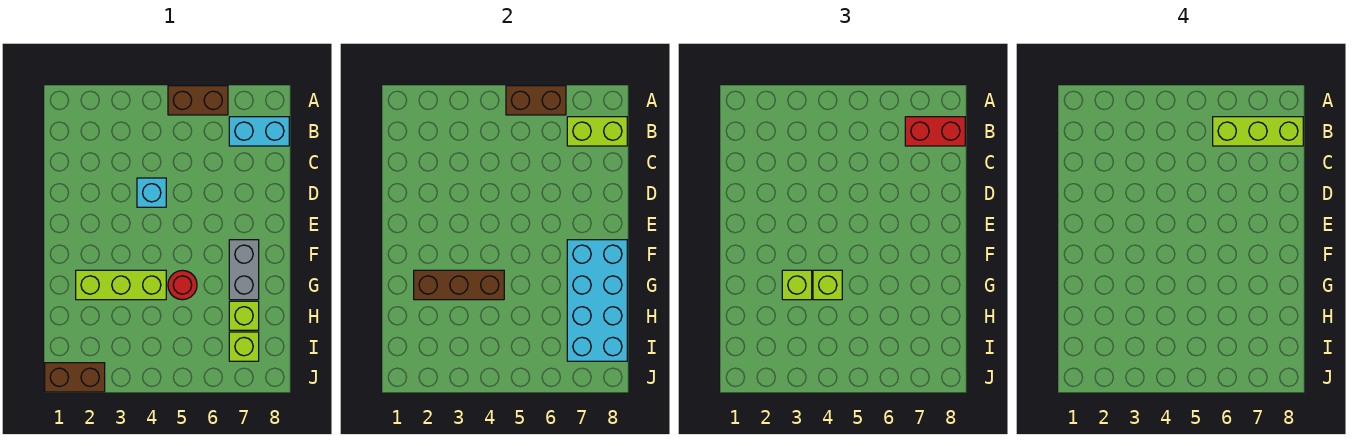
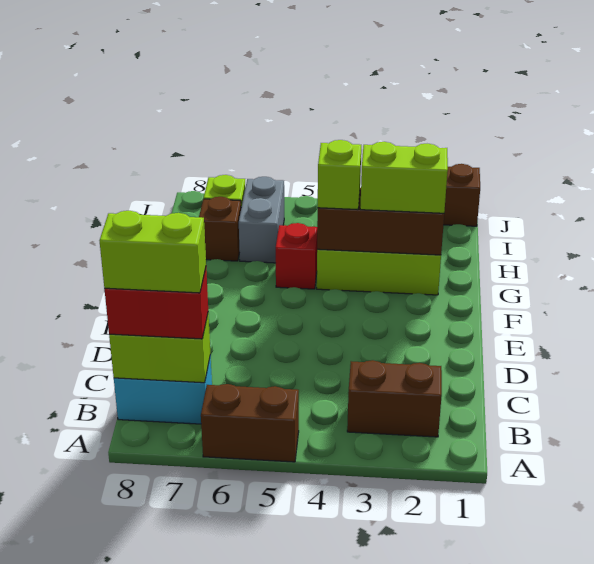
brown brick A5:A6 level 2 -> brown brick B2:B3 level 1
lime brick B6:B8 level 4 -> lime brick B7:B8 level 4
cyan brick D4 level 1 -> none
grey brick F7:G7 level 1 -> grey brick H6:I6 level 1
cyan brick F7:I8 level 2 -> none
lime brick G3 level 3 -> lime brick G2:G3 level 3
red round brick G5 level 1 -> red brick G5 level 1
lime brick H7 level 1 -> brown brick H7 level 1

